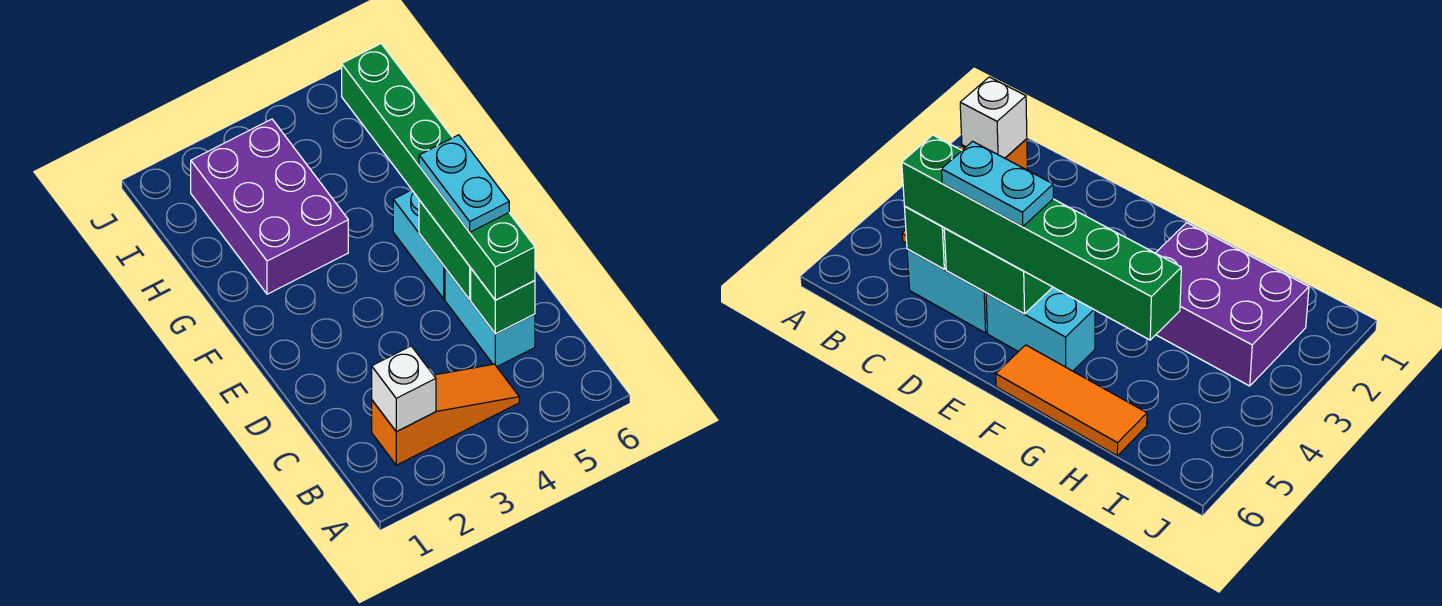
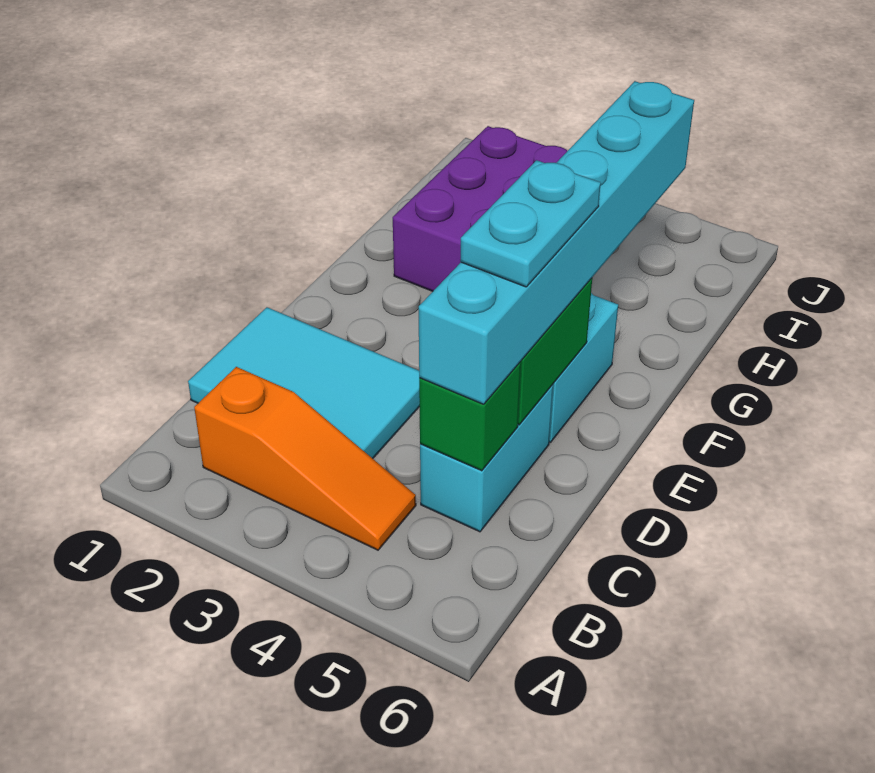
white brick B2 level 2 -> none
none -> cyan tile C1:D3 level 1
green brick C5:H5 level 3 -> cyan brick C5:H5 level 3
orange tile F6:H6 level 1 -> none

